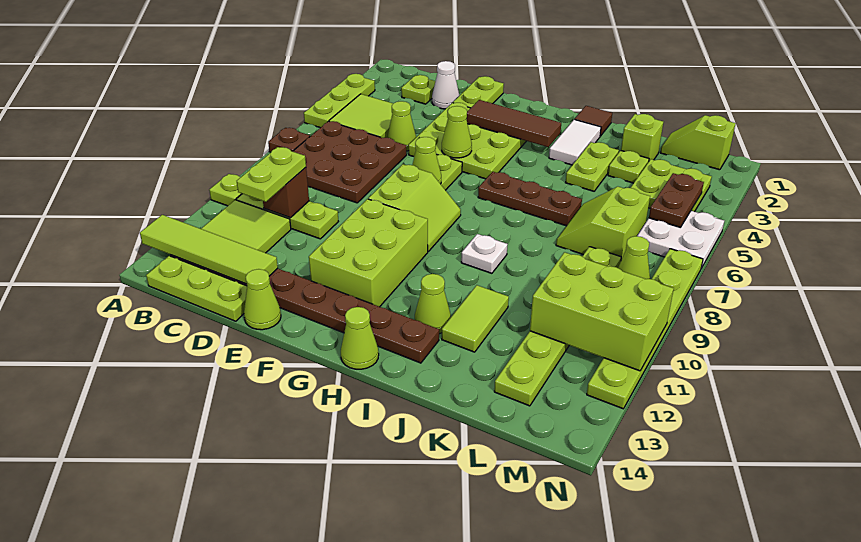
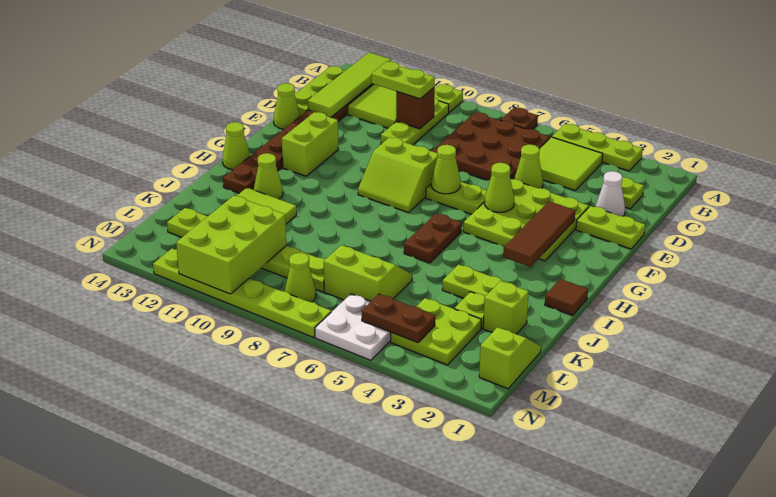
lime brick F10:G12 level 1 -> lime brick F12:G12 level 1
brown plate H6:J6 level 1 -> brown plate H6:I6 level 1
white tile I2:I3 level 1 -> none
white plate I9 level 1 -> none

